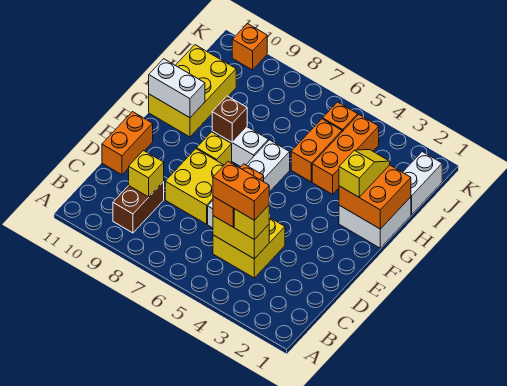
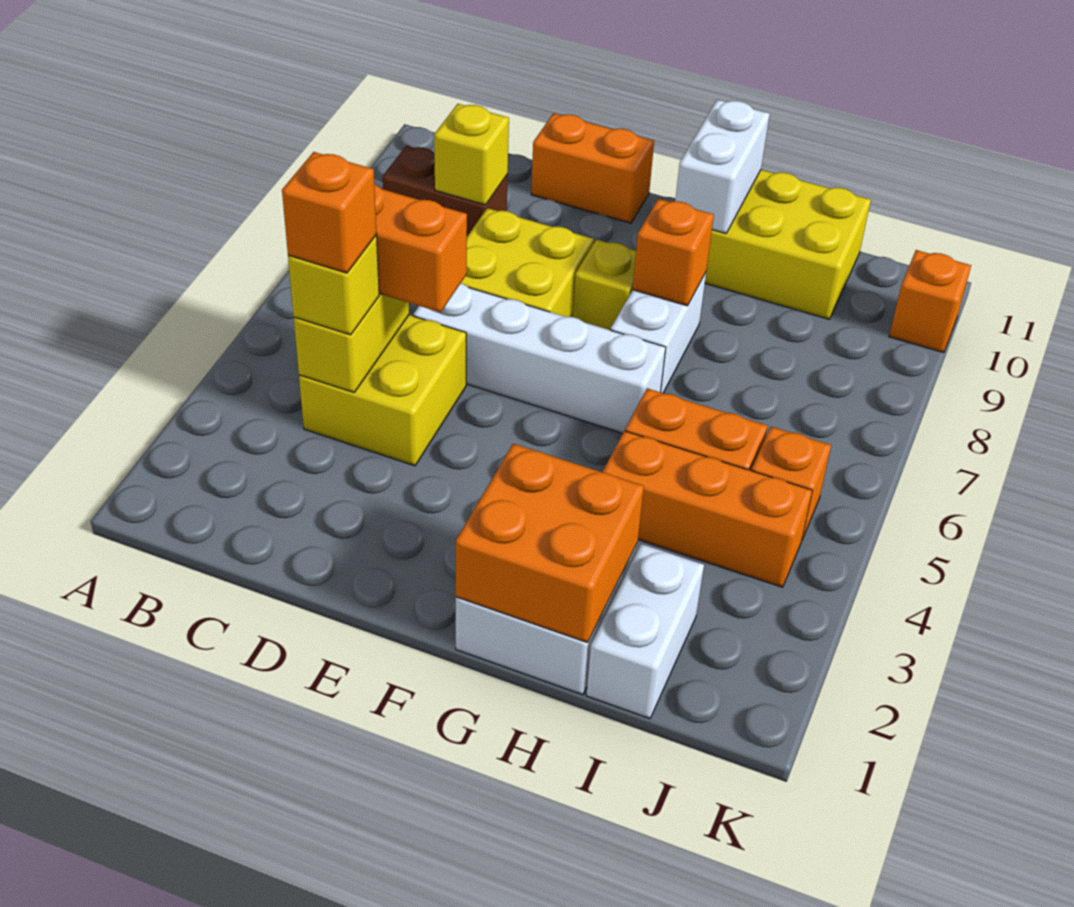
orange brick C4:C5 level 4 -> orange brick C4 level 4
yellow slope G2:H2 level 3 top G -> none
brown brick G8 level 2 -> orange brick G8 level 2
white brick I1:J1 level 1 -> white brick I1:I2 level 1

